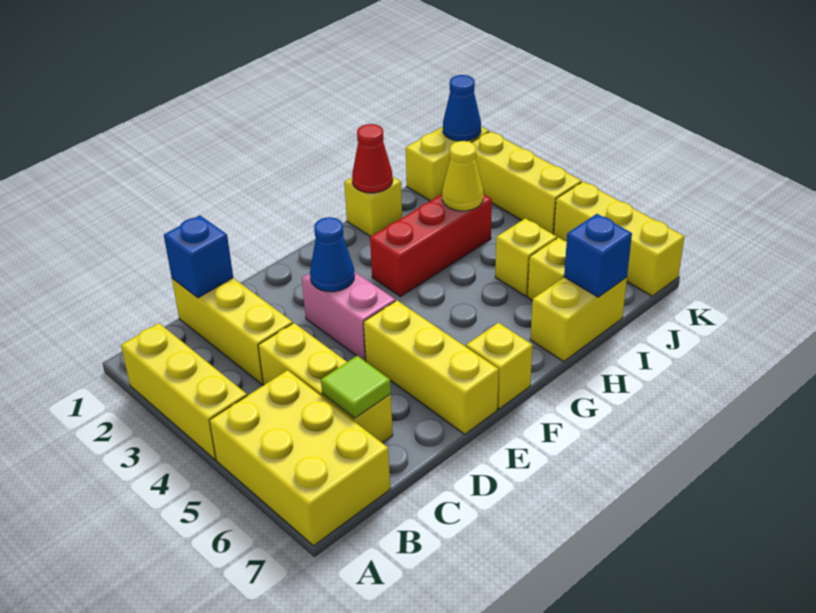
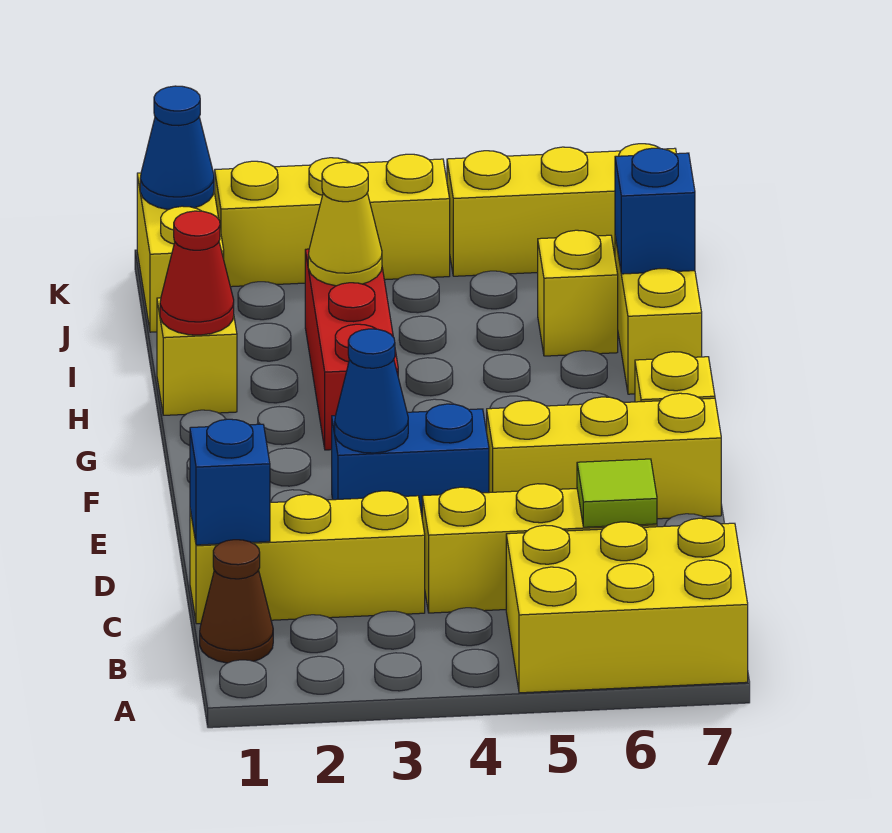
yellow brick A2:A4 level 1 -> none
none -> brown cone B1 level 1
pink brick E3:E4 level 1 -> blue brick E3:E4 level 1
yellow brick I5 level 1 -> none

